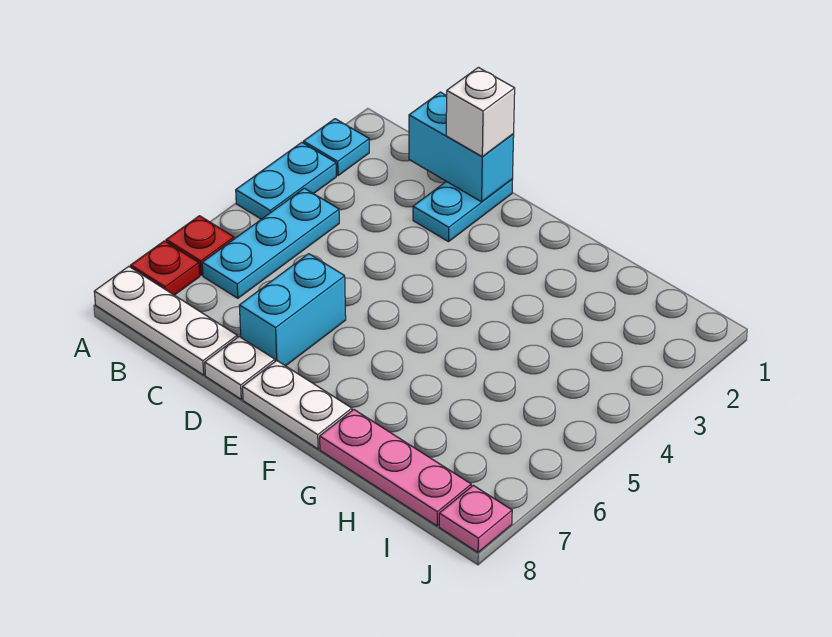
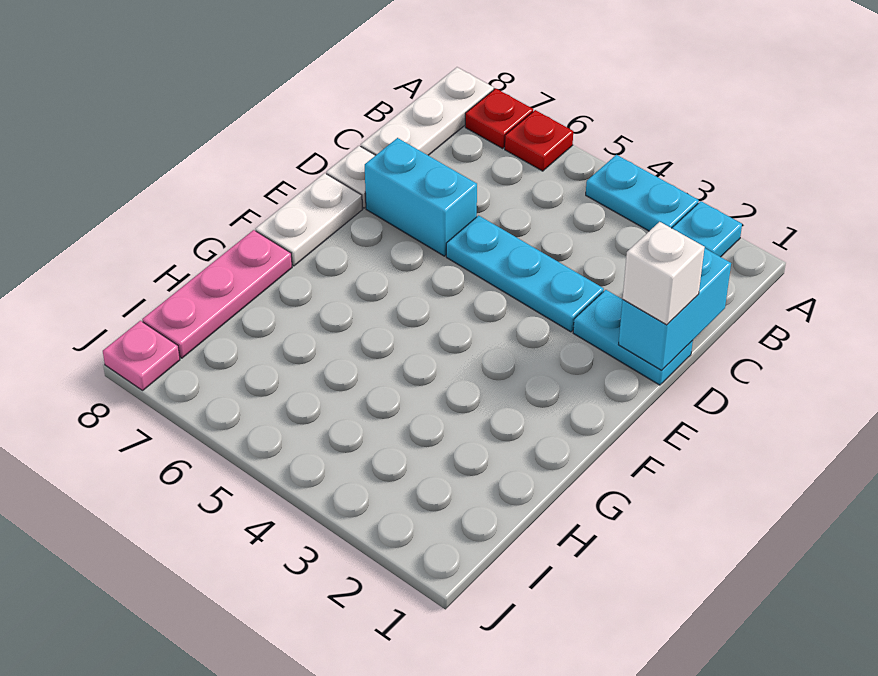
cyan plate B4:B6 level 1 -> cyan plate D3:D5 level 1

